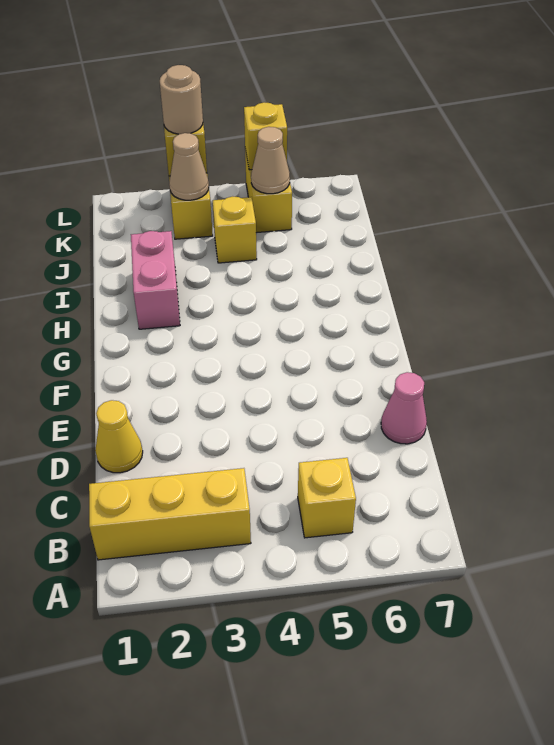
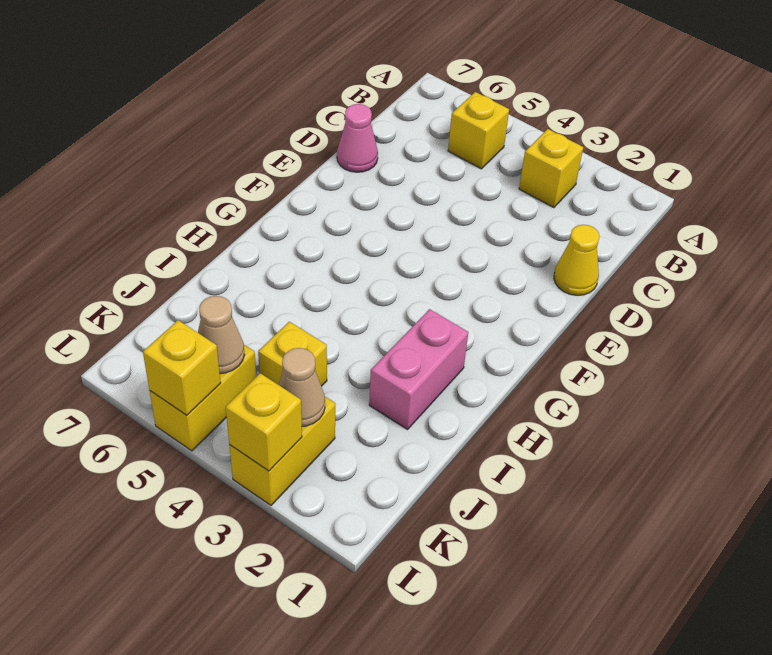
yellow brick B1:B3 level 1 -> yellow brick B3 level 1
tan round brick L3 level 3 -> none

